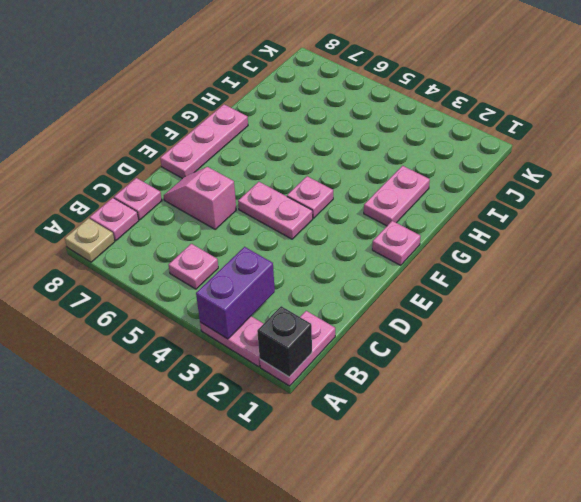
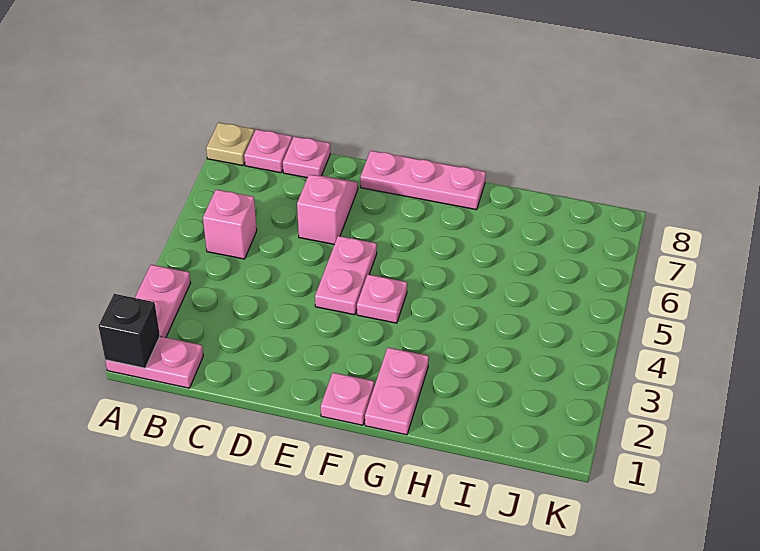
purple brick A3:B3 level 2 -> none
pink plate B5 level 1 -> pink brick B5 level 1
pink plate G2:H2 level 1 -> pink plate G1:G2 level 1

